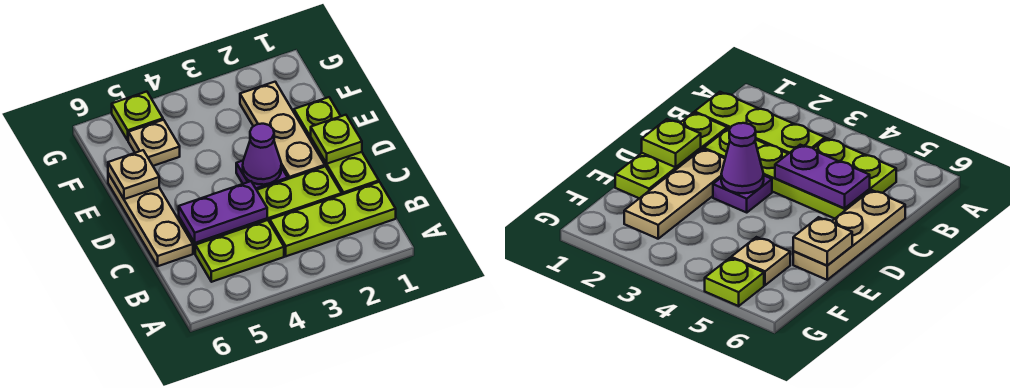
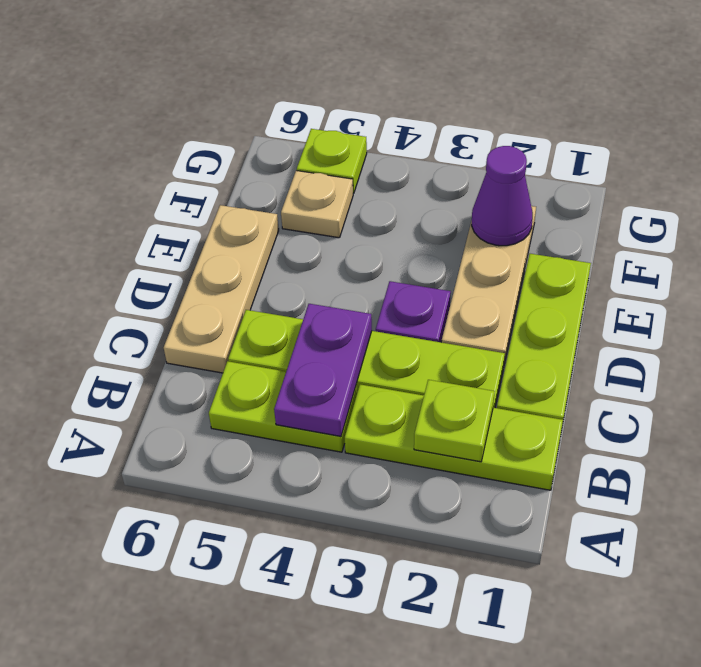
purple plate C4:C5 level 2 -> purple plate B4:C4 level 2
lime plate D1 level 2 -> lime plate B2 level 2
purple cone D3 level 2 -> purple cone F2 level 2
tan plate E6 level 2 -> none

